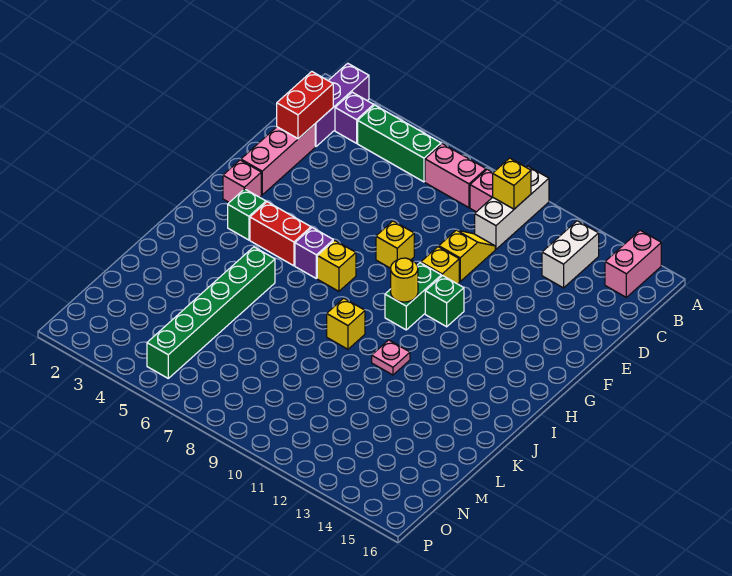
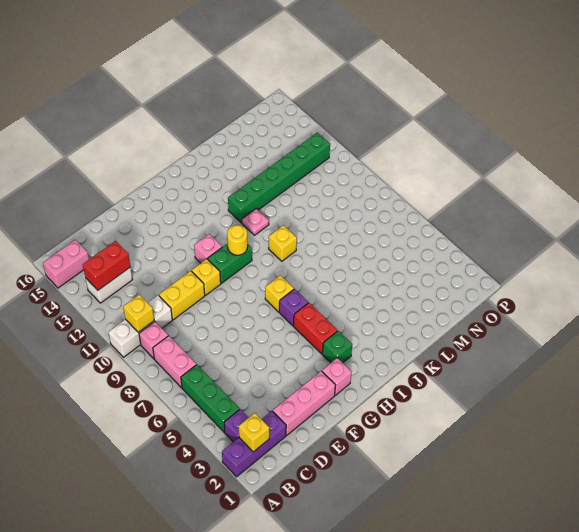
red brick C2:D2 level 2 -> red brick B13:C13 level 2
yellow slope D10:E10 level 1 top E -> yellow brick D10:E10 level 1
yellow brick F8 level 1 -> yellow brick B2 level 2
green brick G11 level 1 -> pink brick G11 level 1
green brick J5:O5 level 1 -> green brick J12:O12 level 1

